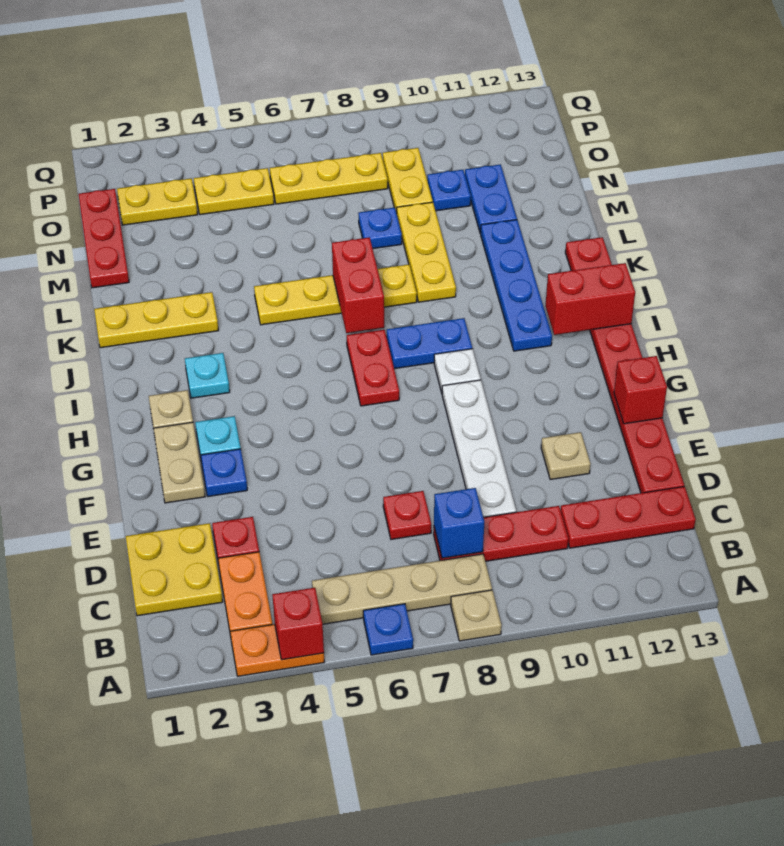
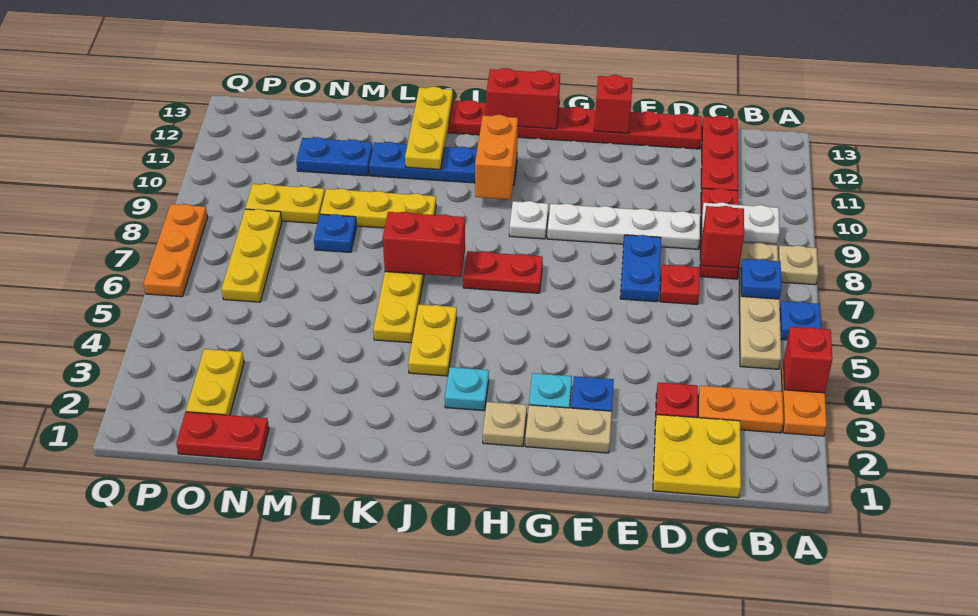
none -> white plate B9:C9 level 2
blue brick C8 level 2 -> red brick C8 level 2
tan plate E11 level 1 -> none
blue plate I8:I9 level 1 -> blue plate E7:E8 level 1
none -> orange brick I10:I11 level 2
red brick I12:I13 level 2 -> red brick H13:I13 level 2
yellow plate K1:K3 level 1 -> yellow plate K11:K13 level 2
red plate M1:O1 level 1 -> red plate N1:O1 level 1
blue plate N10 level 1 -> blue plate B7 level 2
yellow plate O4:O5 level 1 -> yellow plate J4:J5 level 1
none -> orange plate Q6:Q8 level 1

